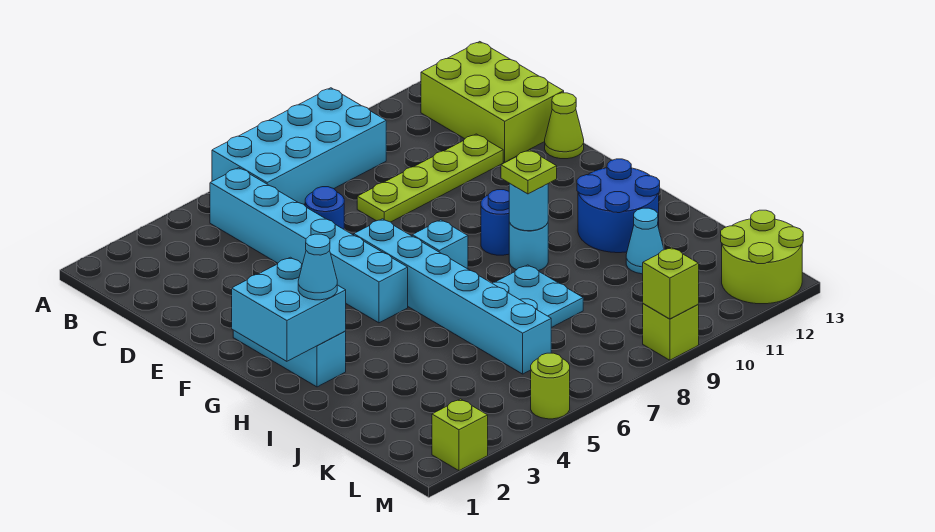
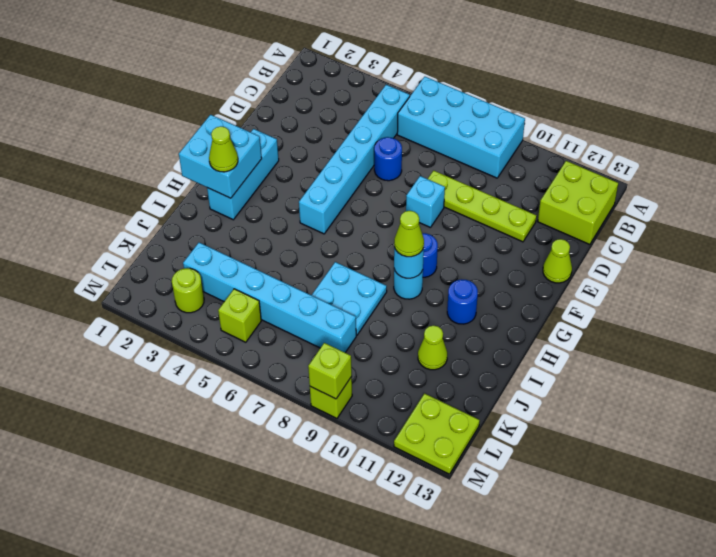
lime brick B12:D13 level 1 -> lime brick B12:C13 level 1
cyan brick F6:K6 level 1 -> cyan brick K3:K8 level 1
cyan brick G7 level 1 -> cyan brick E8 level 1
cyan cone H2 level 3 -> lime cone H2 level 3
lime plate H9 level 3 -> lime cone H9 level 3
blue round brick H11:I12 level 1 -> blue round brick H11 level 1
cyan cone J11 level 1 -> lime cone J11 level 1
lime round brick L12:M13 level 1 -> lime plate L12:M13 level 1
lime brick M2 level 1 -> lime brick L5 level 1
lime round brick M5 level 1 -> lime round brick L3 level 1

